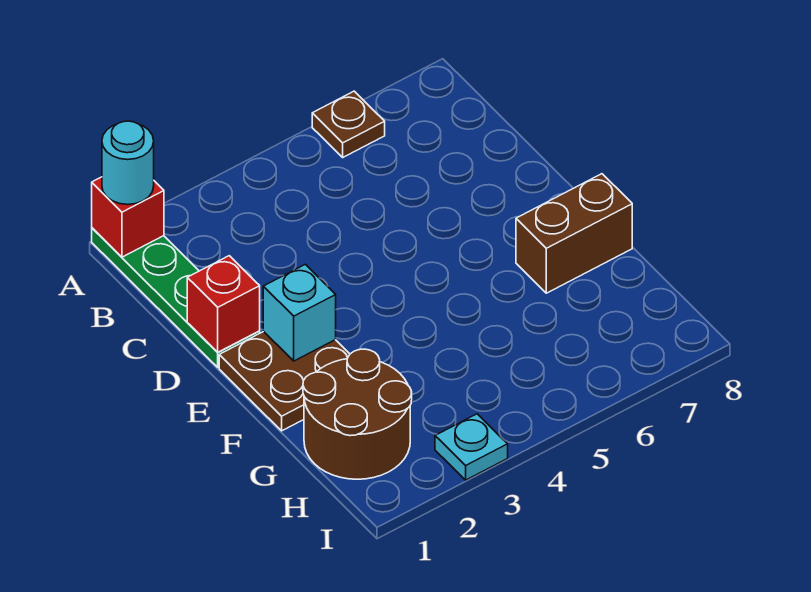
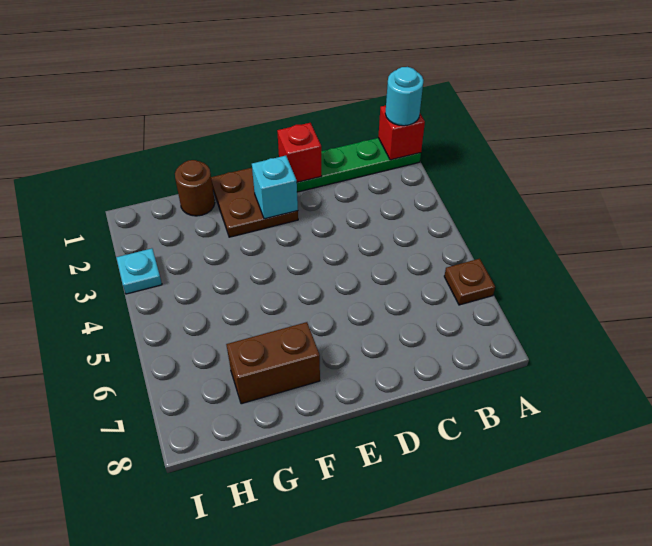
brown brick F7:F8 level 1 -> brown brick F7:G7 level 1
brown round brick G1:H2 level 1 -> brown round brick G1 level 1

